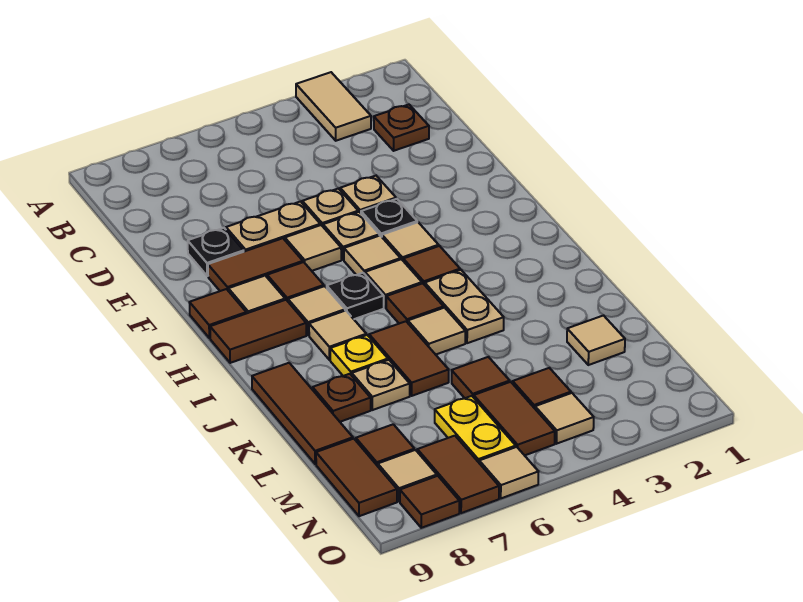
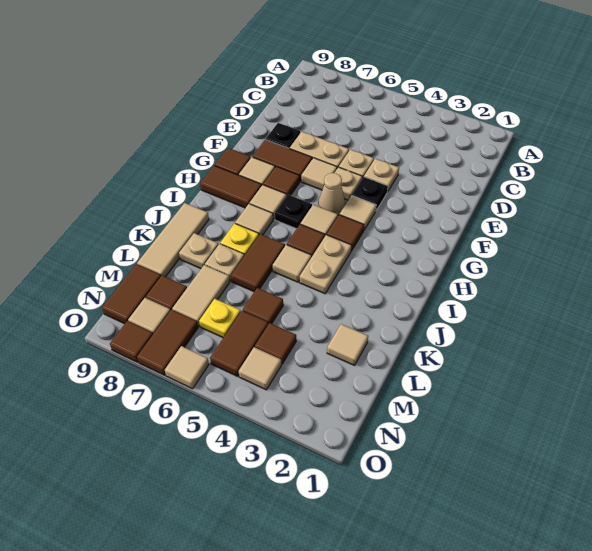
tan tile A3:B3 level 1 -> tan tile L7:M7 level 1
brown plate C2 level 1 -> none
tan tile G5 level 1 -> tan cone G5 level 1
brown tile J9:L9 level 1 -> tan tile J9:L9 level 1
brown plate K8 level 1 -> tan plate K8 level 1
yellow plate M6:N6 level 1 -> yellow plate M6 level 1

